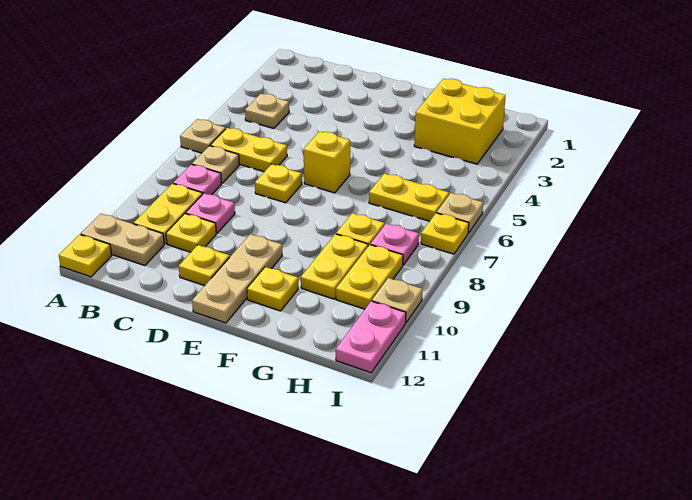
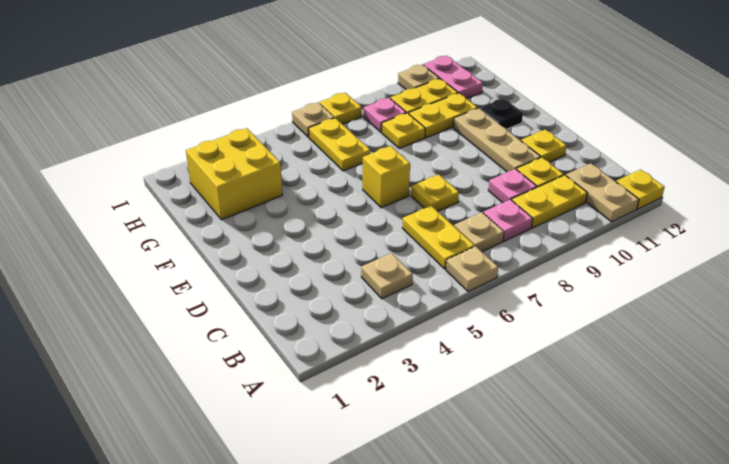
tan plate E10:E12 level 1 -> tan plate D10:F10 level 1
yellow plate F11 level 1 -> black plate F11 level 1
pink plate I11:I12 level 1 -> pink plate H11:I11 level 1

